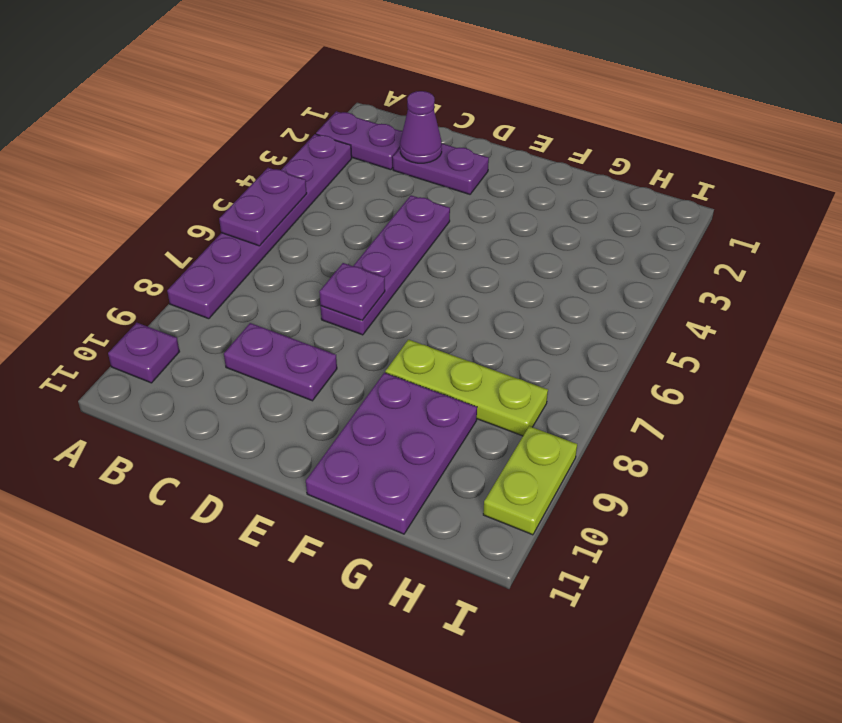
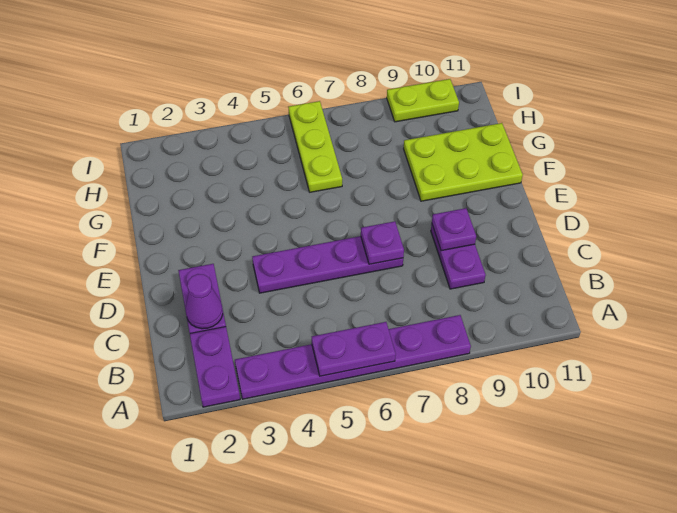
purple plate A10 level 1 -> purple plate D9 level 2
lime plate F8:H8 level 1 -> lime plate G6:I6 level 1
purple plate F9:G11 level 1 -> lime plate F9:G11 level 1

